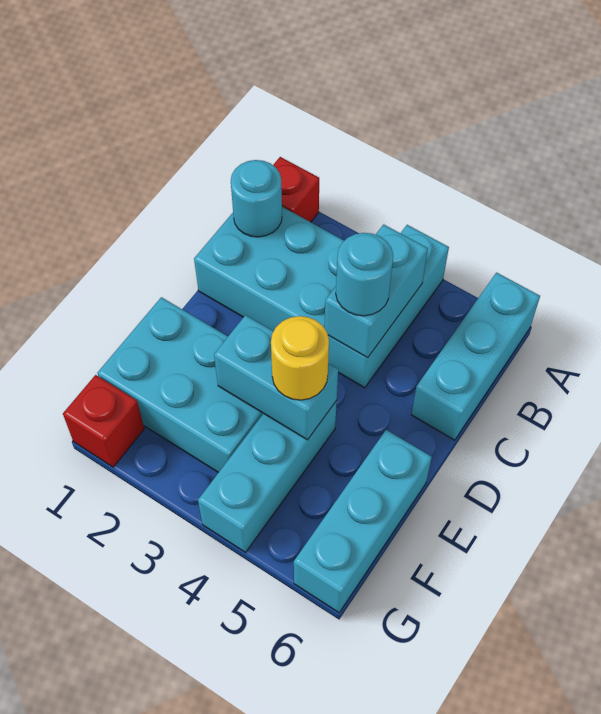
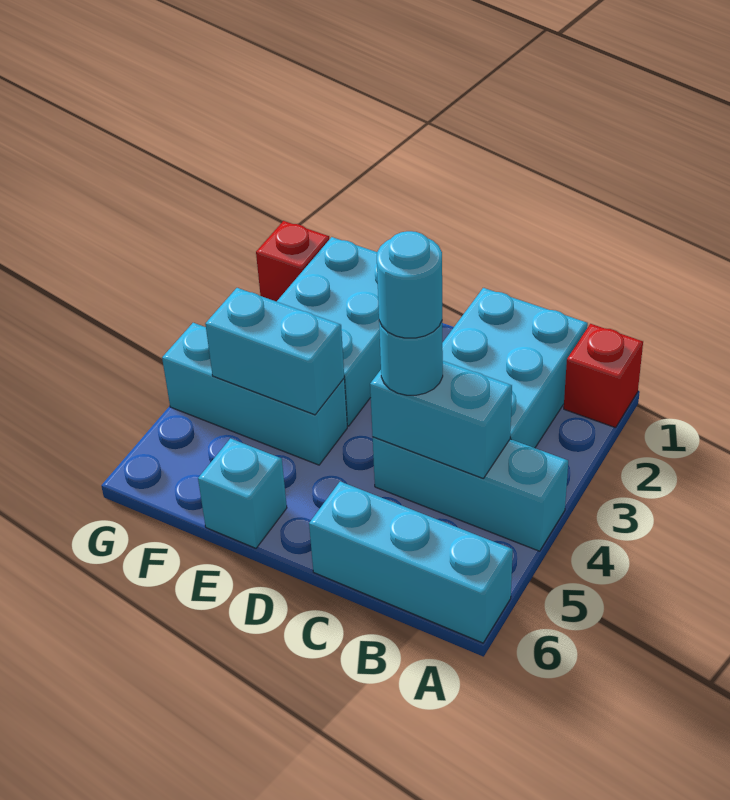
cyan round brick B1 level 2 -> cyan round brick C4 level 4
cyan brick E3:E4 level 2 -> cyan brick E4:F4 level 2
yellow round brick E4 level 3 -> none
cyan brick E6:G6 level 1 -> cyan brick E6 level 1

